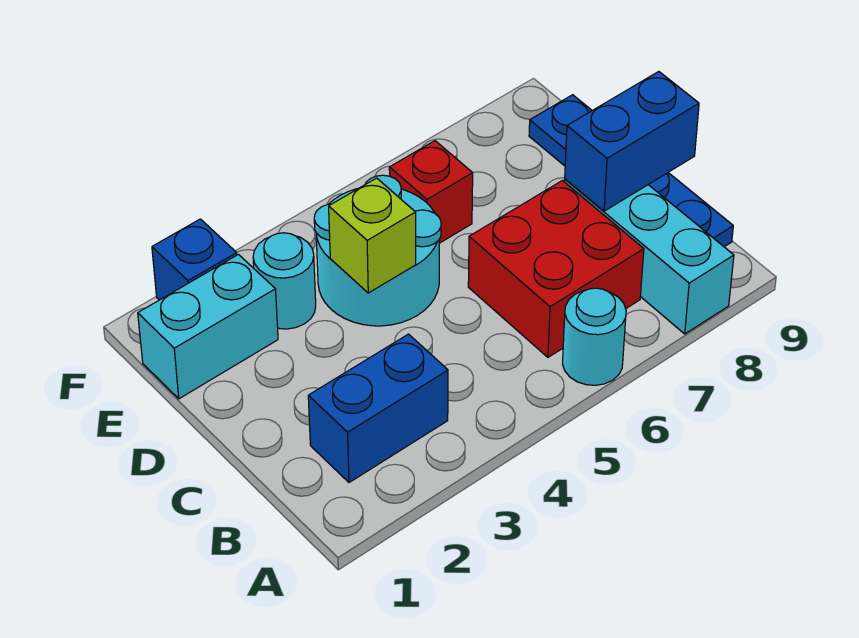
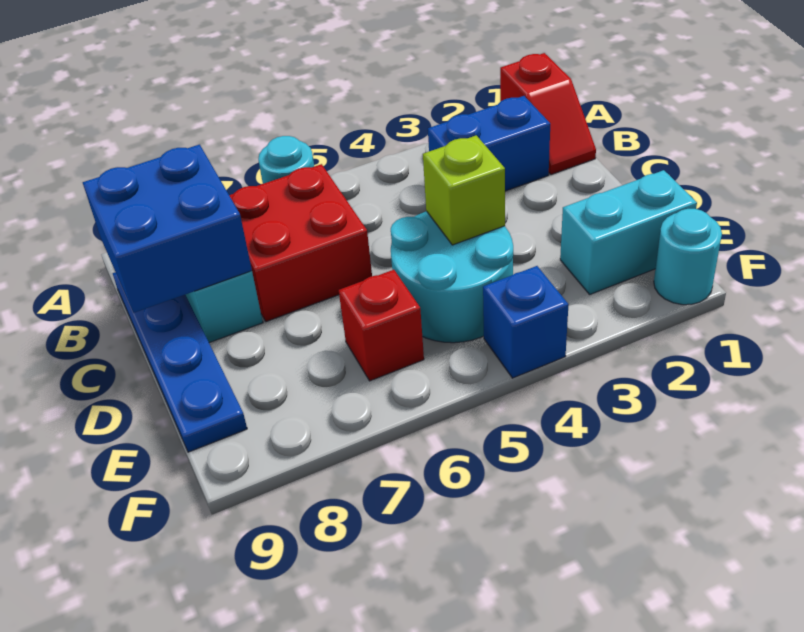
none -> red slope A1:B1 level 1 top A
blue brick C8:C9 level 2 -> blue brick B8:C9 level 2
cyan round brick E3 level 1 -> cyan round brick F1 level 1
blue brick F2 level 1 -> blue brick F4 level 1

